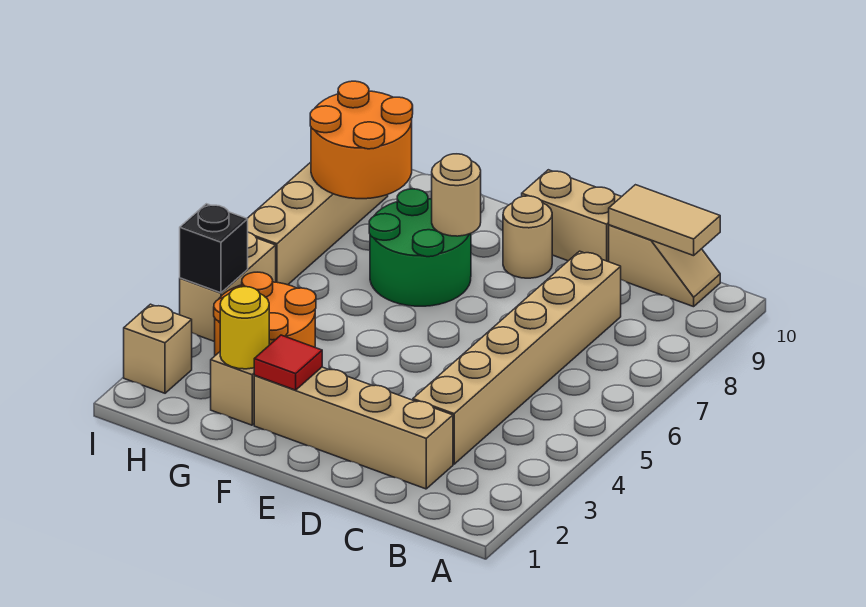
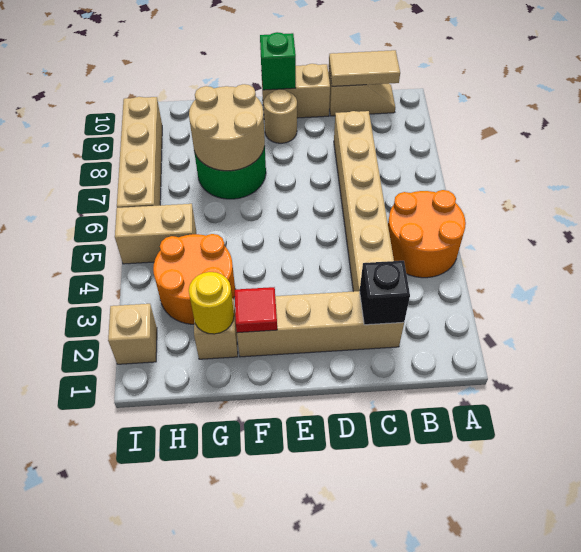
none -> green brick E10 level 2
tan round brick F8 level 2 -> tan round brick F7:G8 level 2
orange round brick H8:I9 level 2 -> orange round brick A4:B5 level 1
tan brick I4:I5 level 1 -> tan brick H5:I5 level 1
black brick I4 level 2 -> black brick C2 level 2

